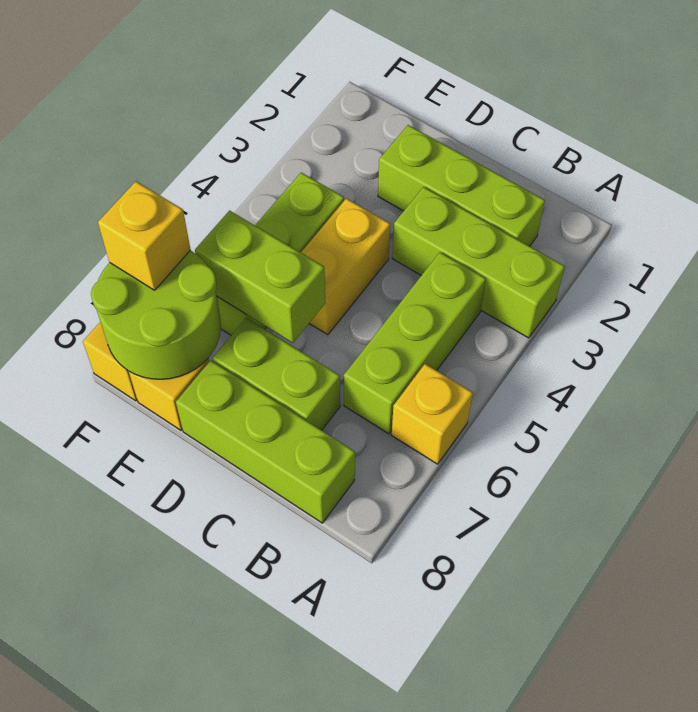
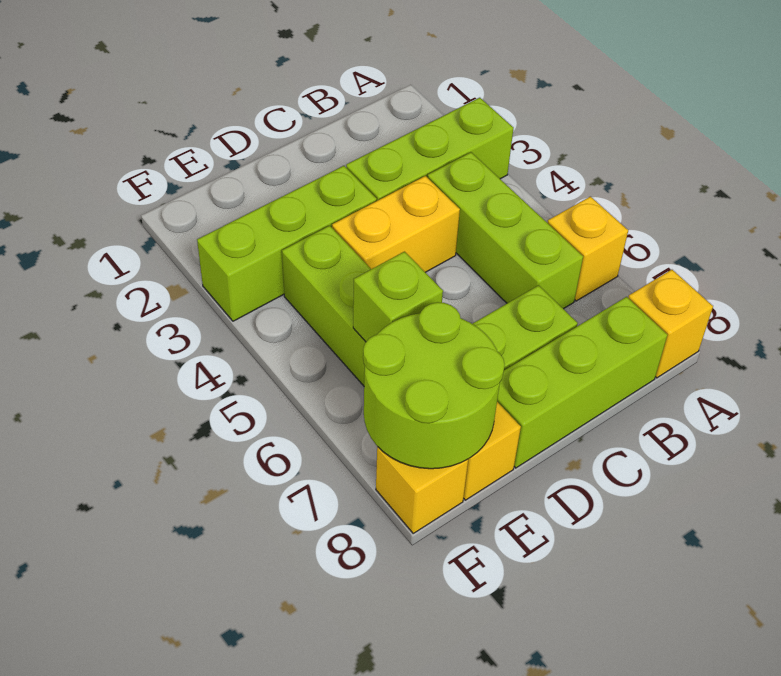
lime brick B2:D2 level 1 -> lime brick D3:F3 level 1
yellow brick D4:D5 level 1 -> yellow brick C4:D4 level 1
lime brick D6:E6 level 2 -> lime brick E6 level 2
yellow brick F7 level 3 -> yellow brick A8 level 1

